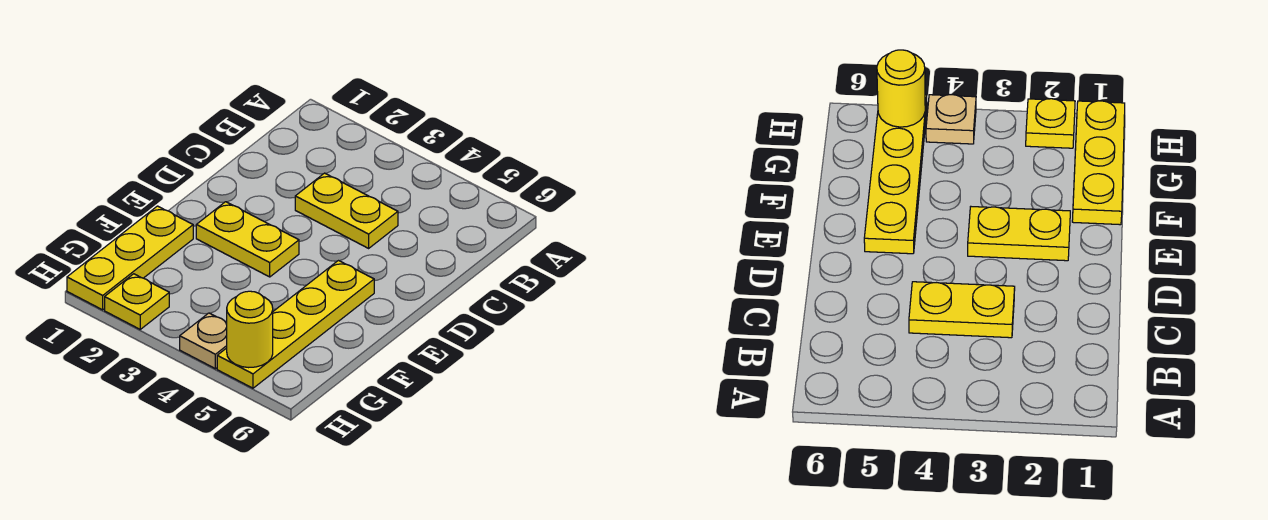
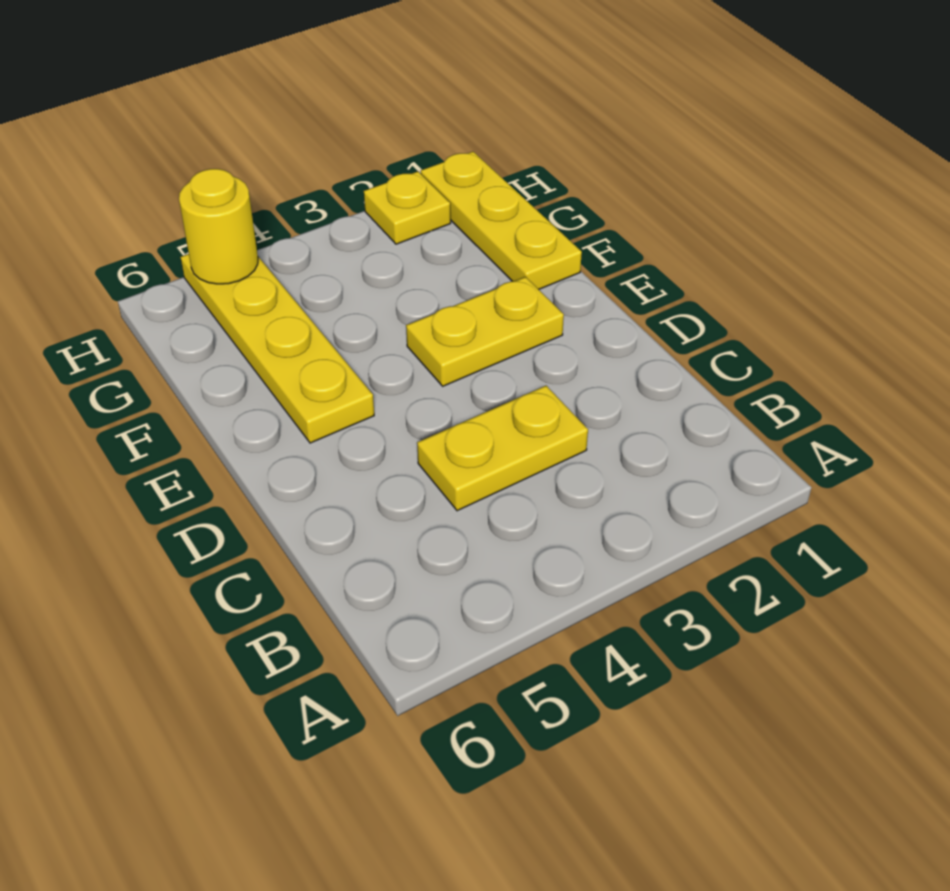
tan plate H4 level 1 -> none

